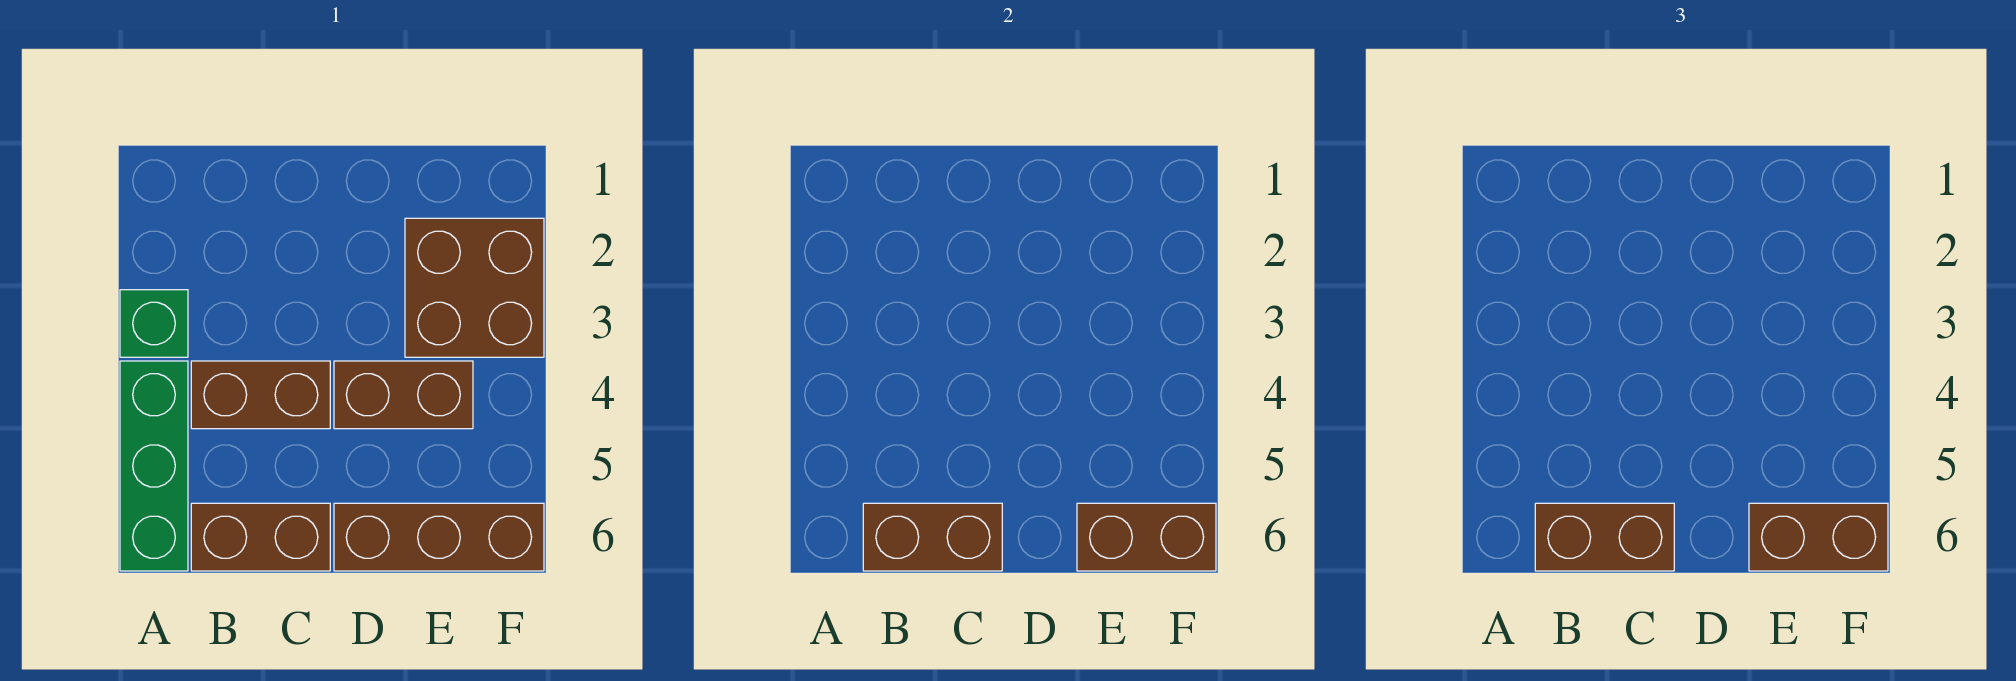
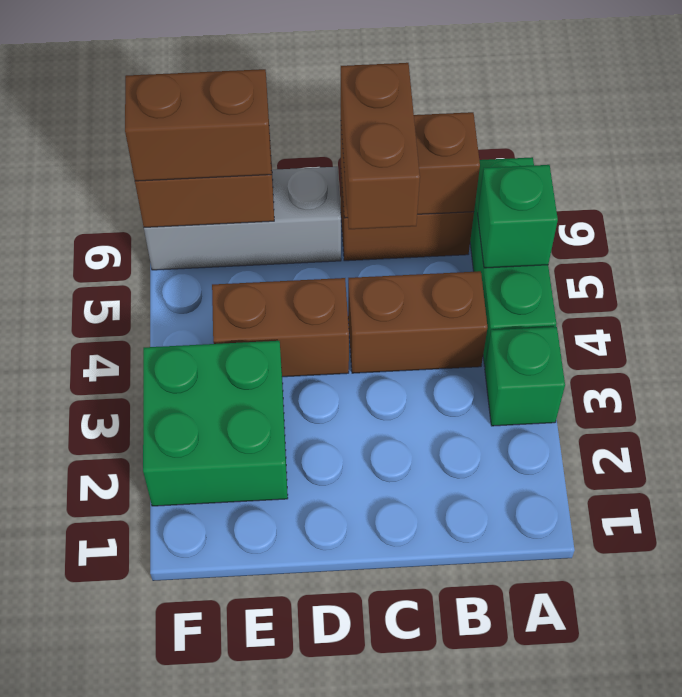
none -> green brick A5 level 2
brown brick B6:C6 level 3 -> brown brick C5:C6 level 3
brown brick D6:F6 level 1 -> grey brick D6:F6 level 1
brown brick E2:F3 level 1 -> green brick E2:F3 level 1

